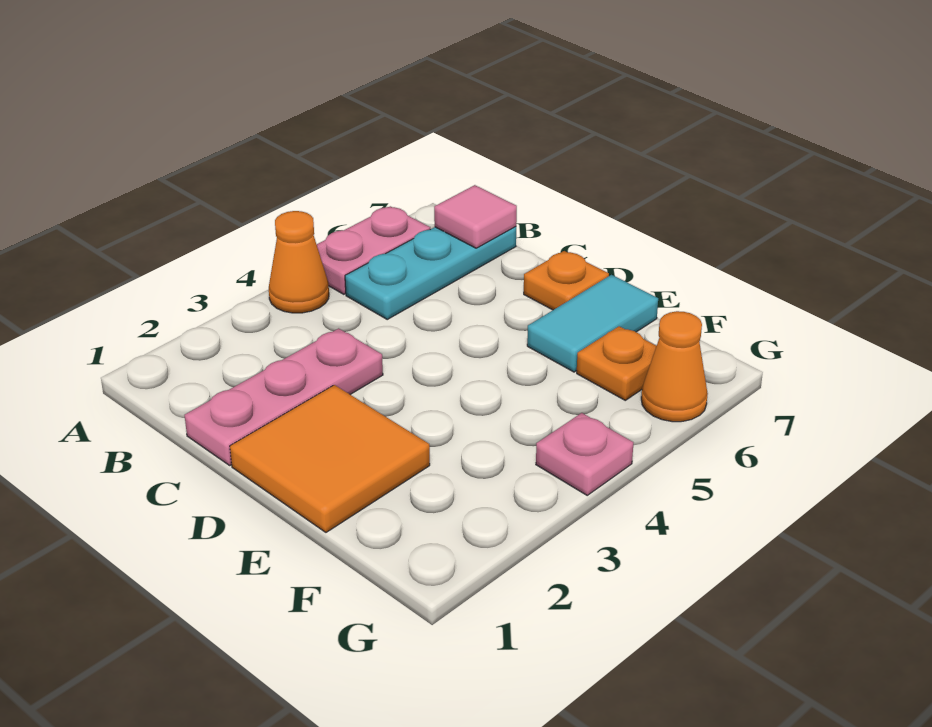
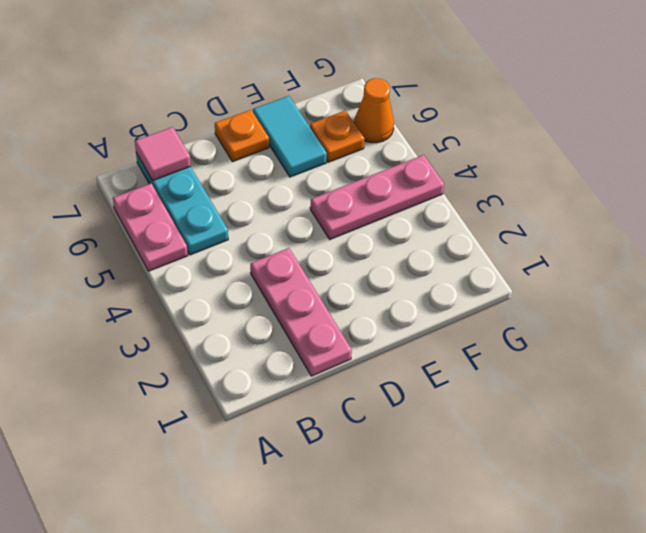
orange cone A4 level 1 -> none
orange tile D1:E2 level 1 -> none
pink plate G4 level 1 -> pink plate E4:G4 level 1

